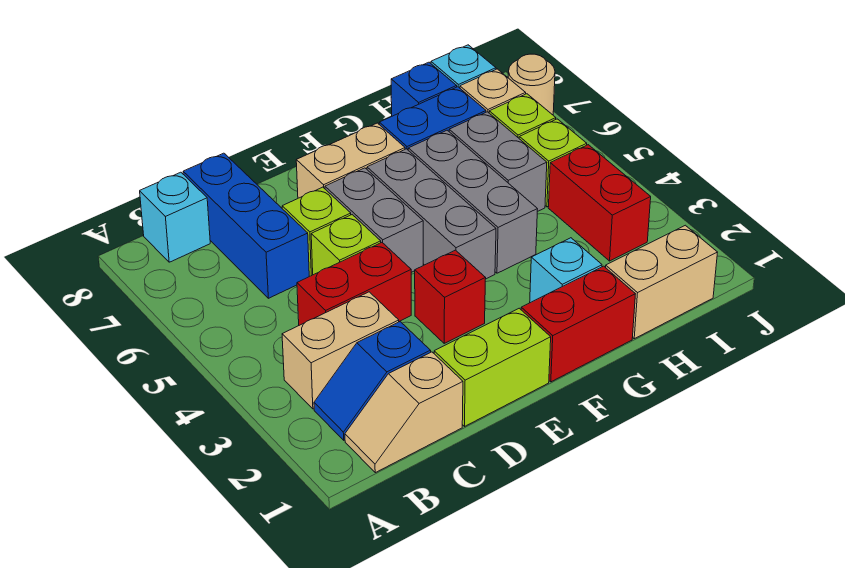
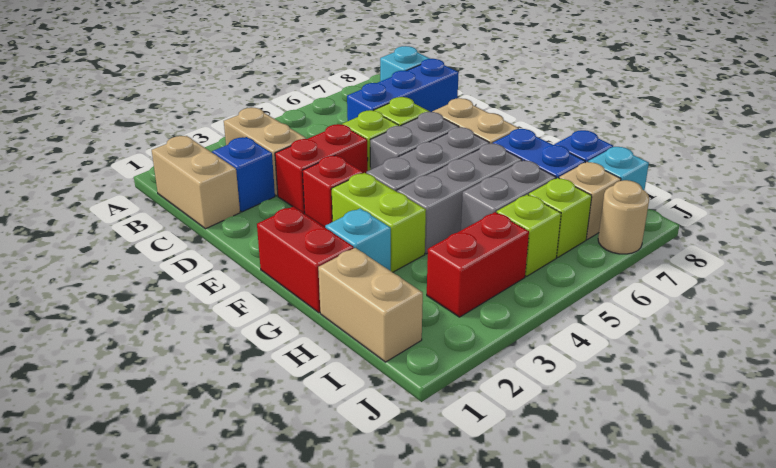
tan slope B1:C1 level 1 top C -> tan brick B1:C1 level 1
red brick C4:D4 level 1 -> red brick D3:D4 level 1
lime brick D1:E1 level 1 -> lime brick F3:G3 level 1

